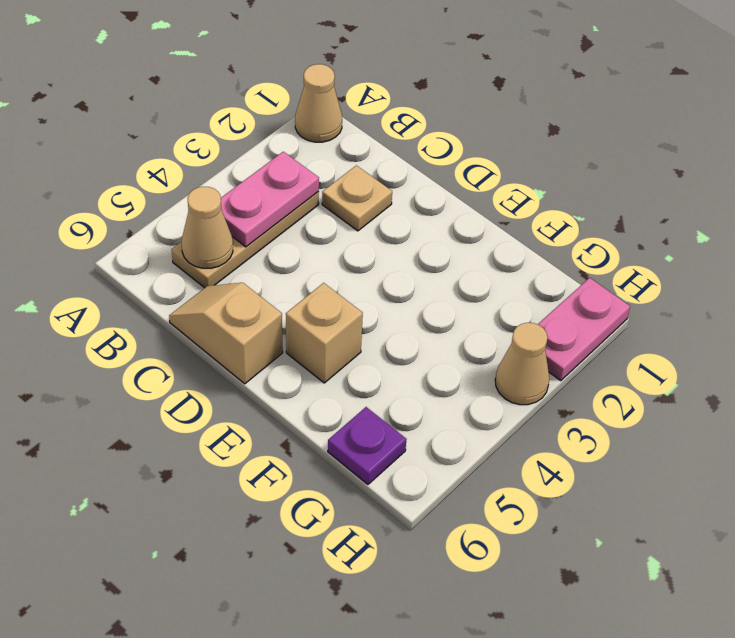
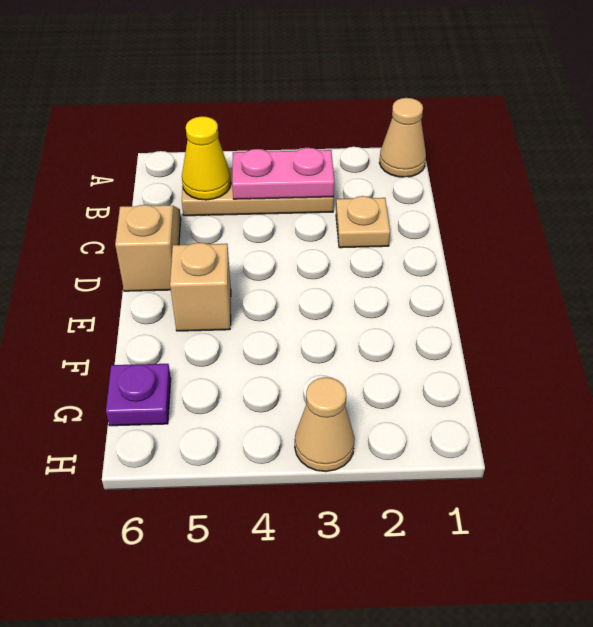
tan cone B5 level 2 -> yellow cone B5 level 2
pink plate H1:H2 level 1 -> none

